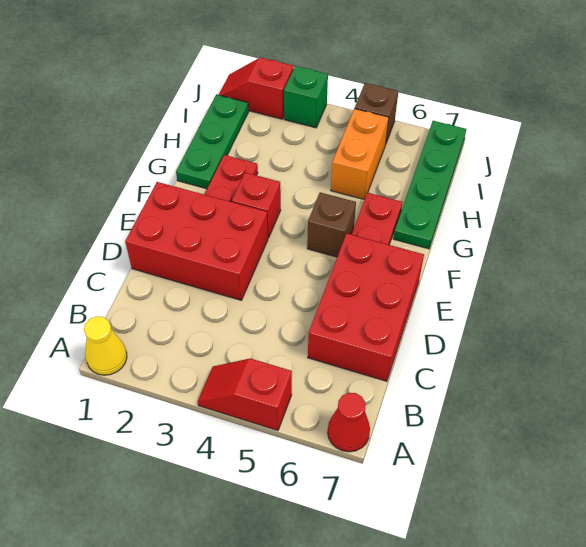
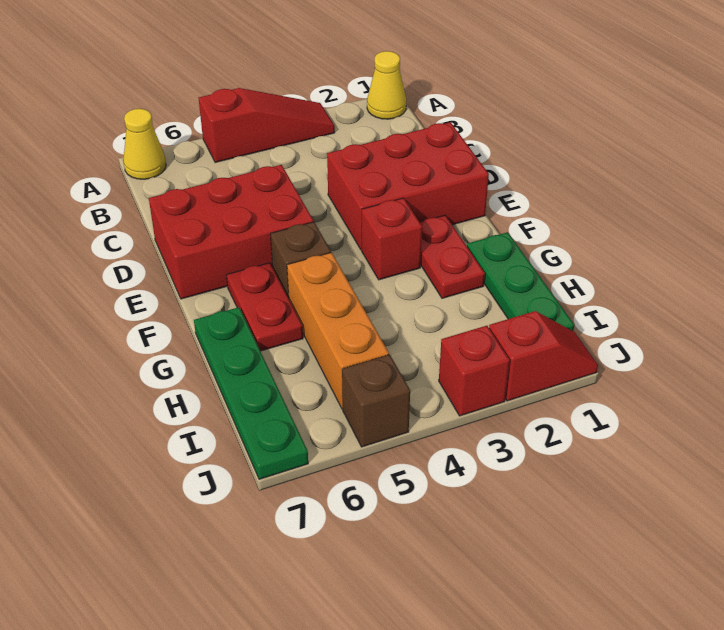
red slope A4:A5 level 1 top 5 -> red slope A3:A5 level 1 top 5
red cone A7 level 1 -> yellow cone A7 level 1
red brick C6:E7 level 1 -> red brick D5:E7 level 1
orange brick H5:I5 level 1 -> orange brick G5:I5 level 1
green brick J3 level 1 -> red brick J3 level 1

